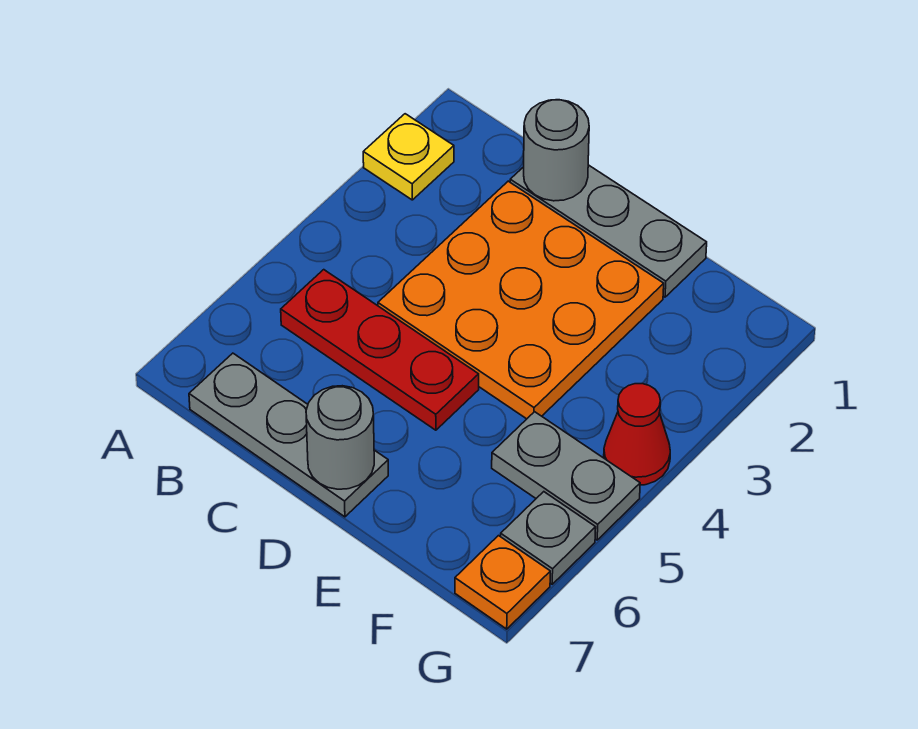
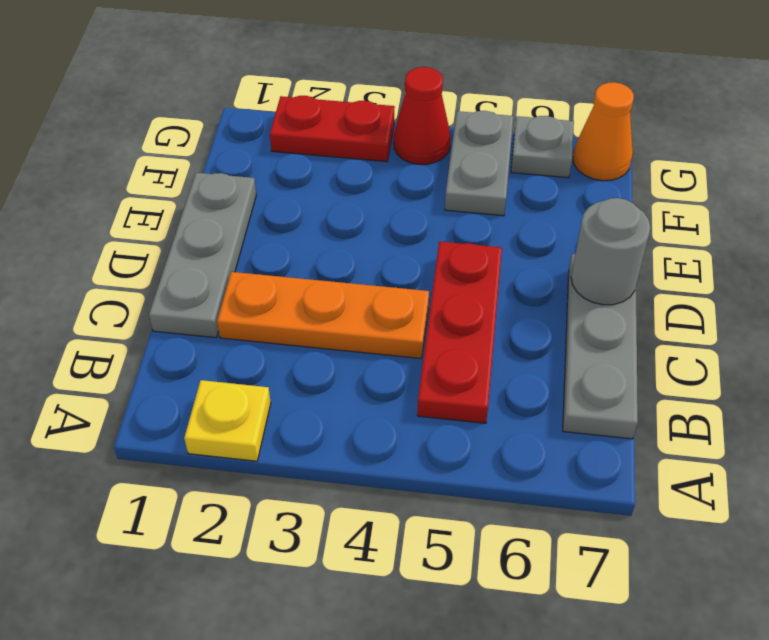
grey round brick C1 level 2 -> none
orange plate C2:E4 level 1 -> orange plate C2:C4 level 1
none -> red plate G2:G3 level 1
orange plate G7 level 1 -> orange cone G7 level 1

